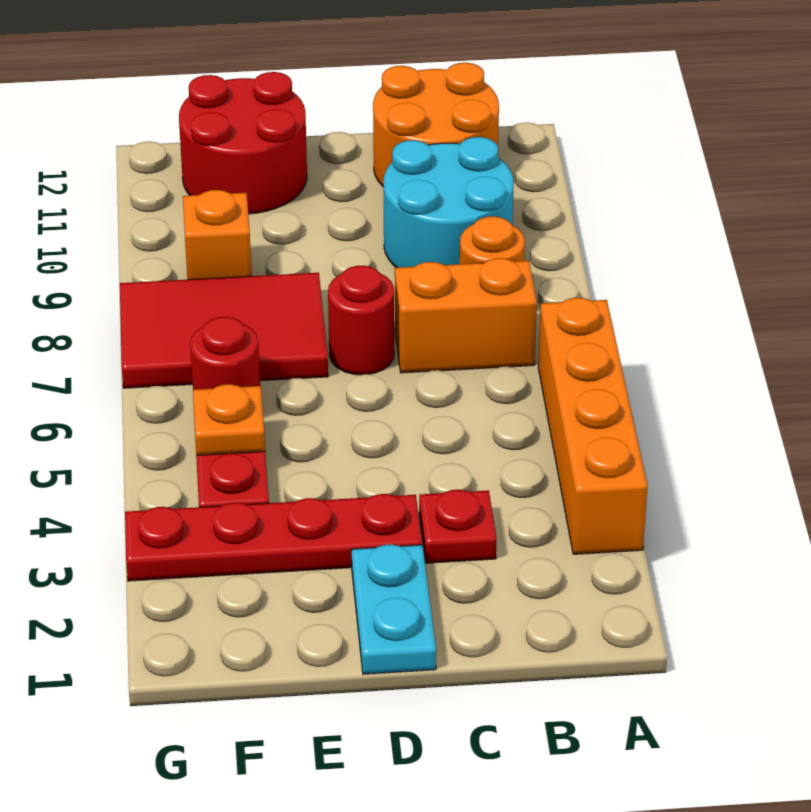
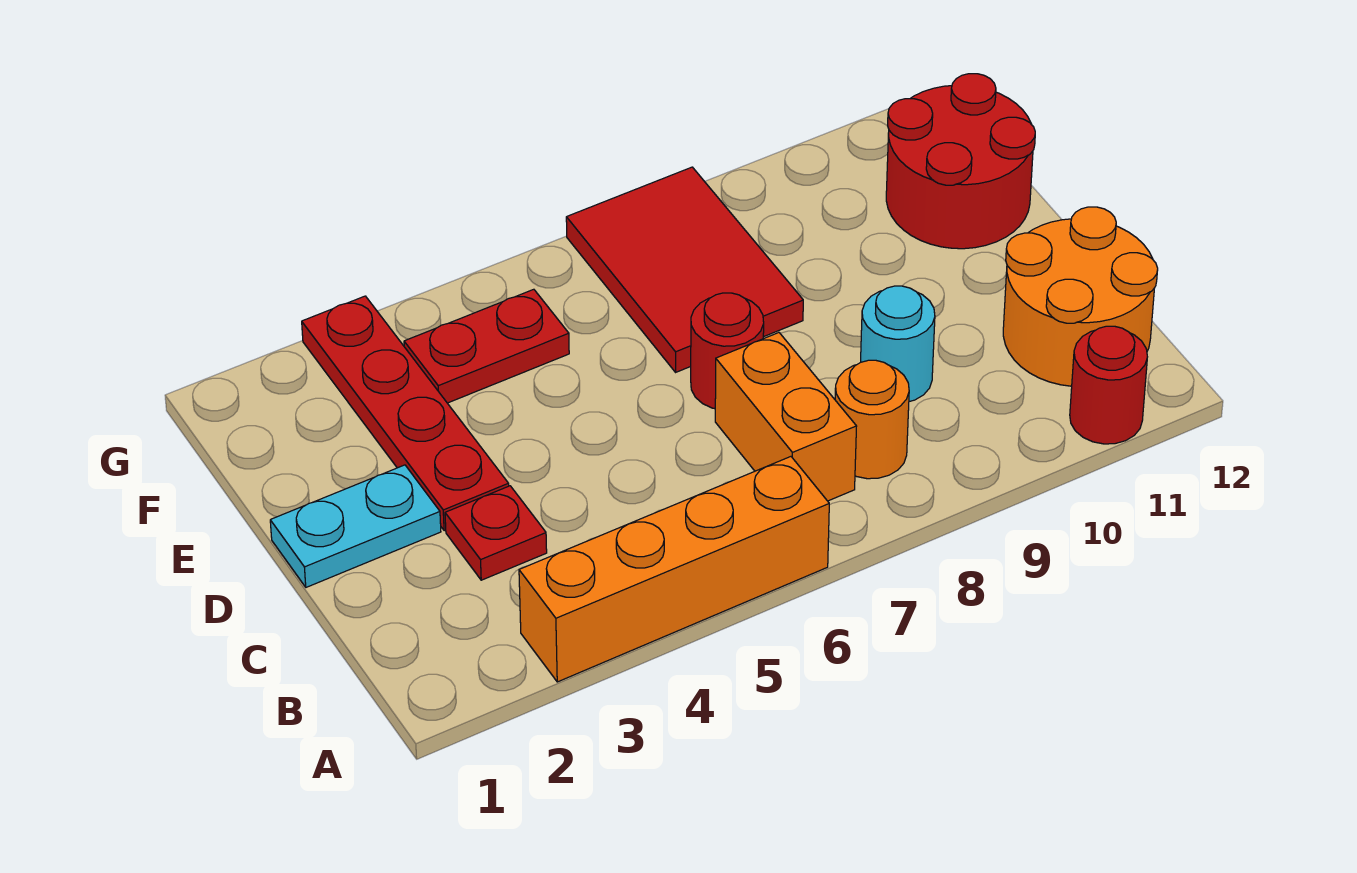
cyan round brick B9:C10 level 1 -> cyan round brick C9 level 1
orange plate F5 level 2 -> none
red round brick F6 level 1 -> red round brick A11 level 1
orange brick F9 level 1 -> none

